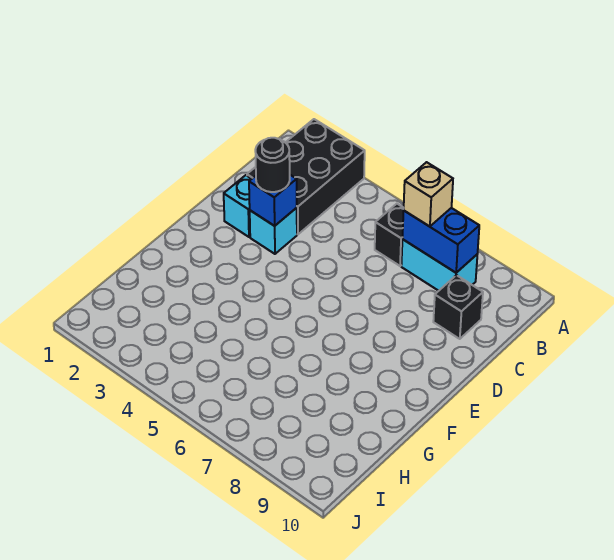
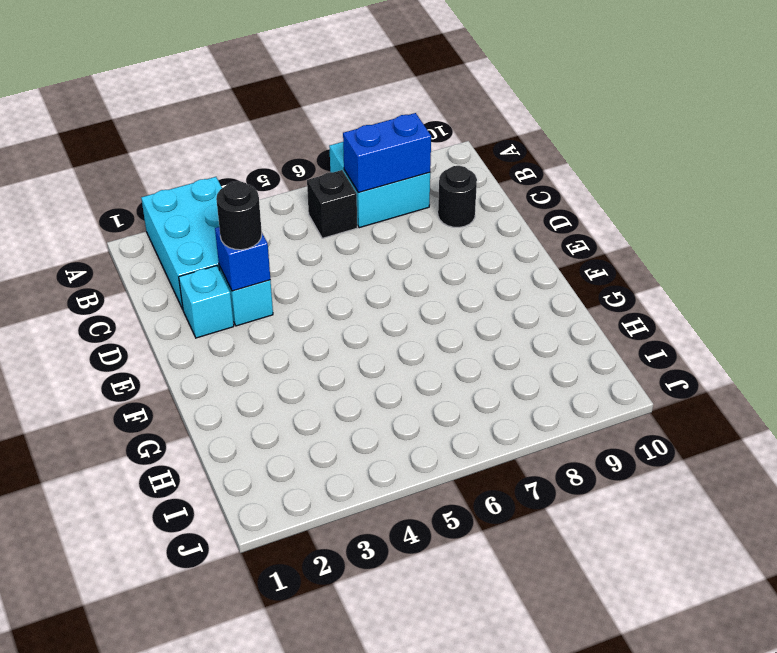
black brick A2:C3 level 1 -> cyan brick A2:C3 level 1
cyan brick B7:B8 level 1 -> cyan brick A7:B8 level 1
tan brick B7 level 3 -> none
black brick C9 level 1 -> black round brick C9 level 1

